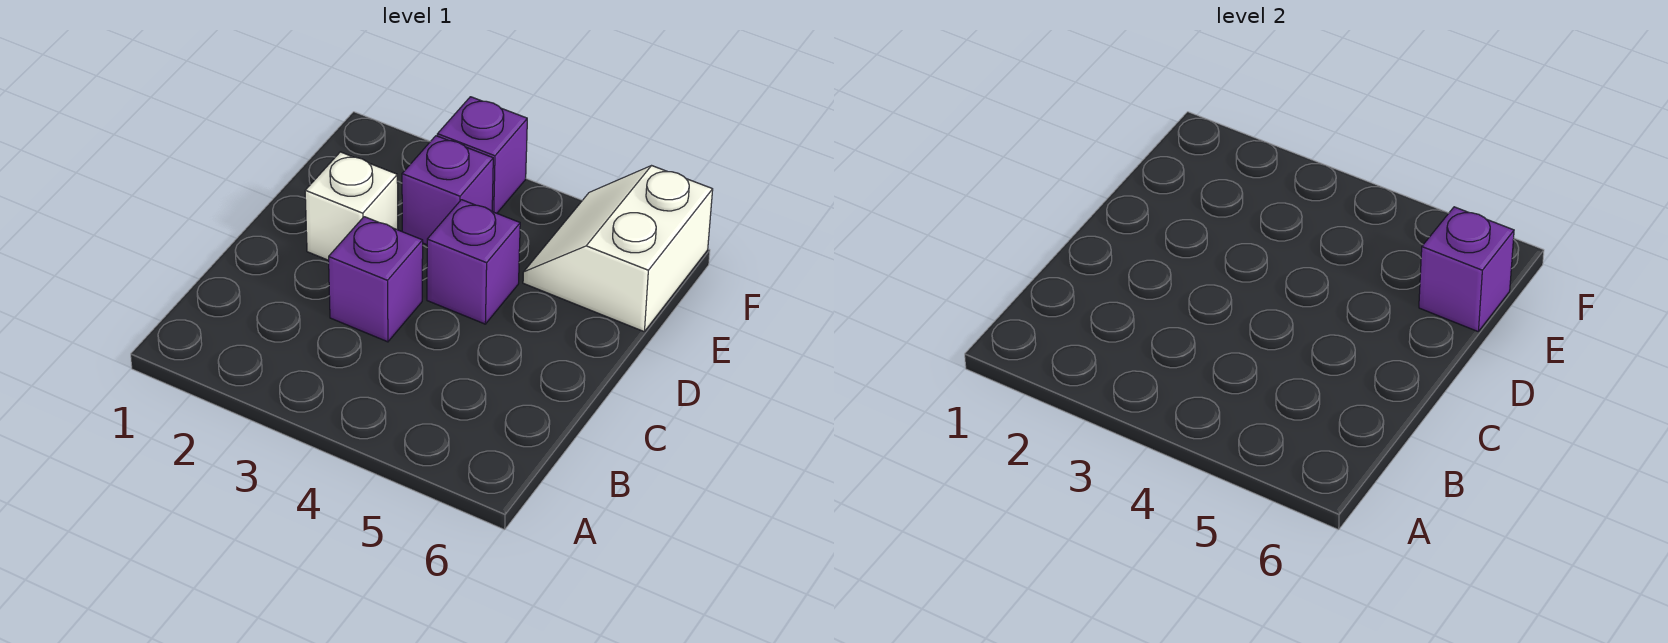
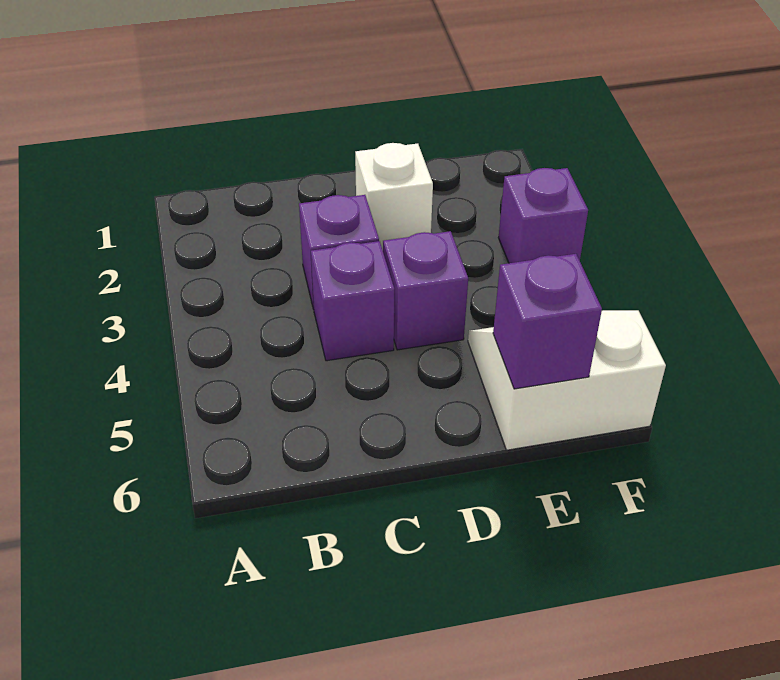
purple brick E3 level 1 -> purple brick C4 level 1

